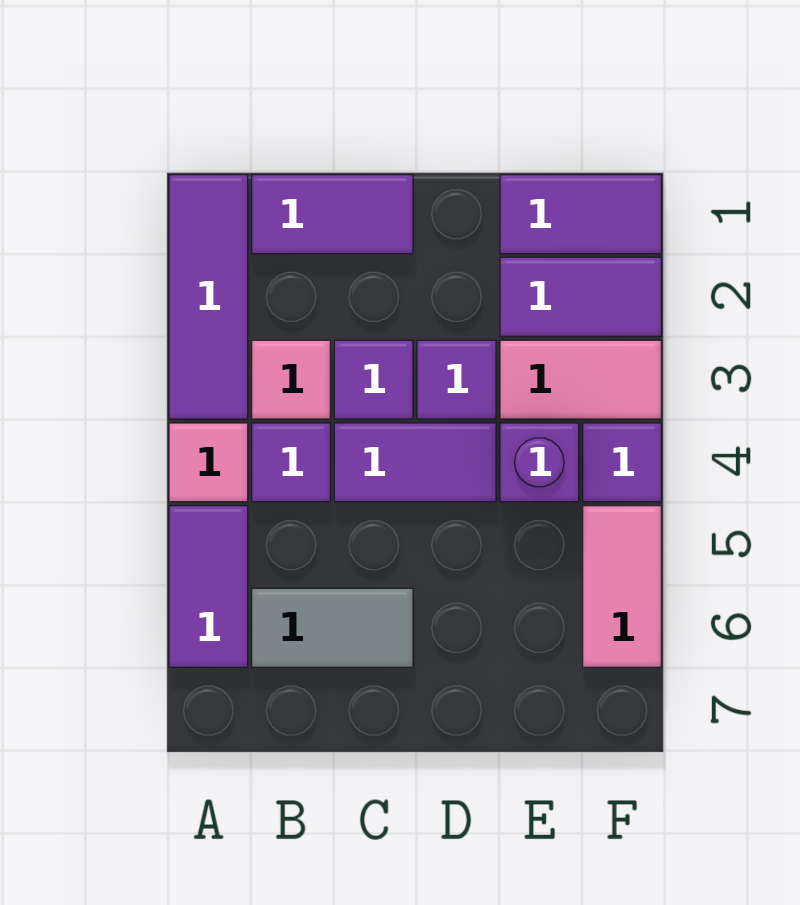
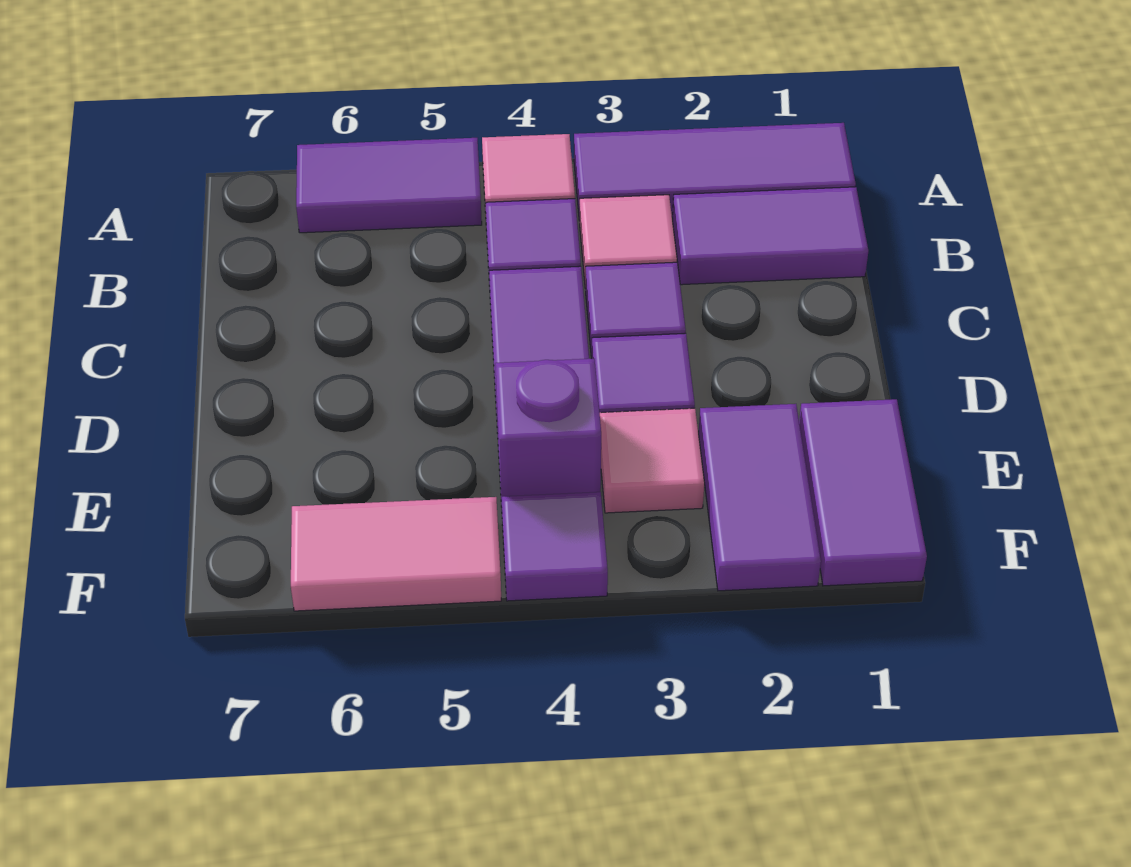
purple tile B1:C1 level 1 -> purple tile B1:B2 level 1
grey tile B6:C6 level 1 -> none
pink tile E3:F3 level 1 -> pink tile E3 level 1

